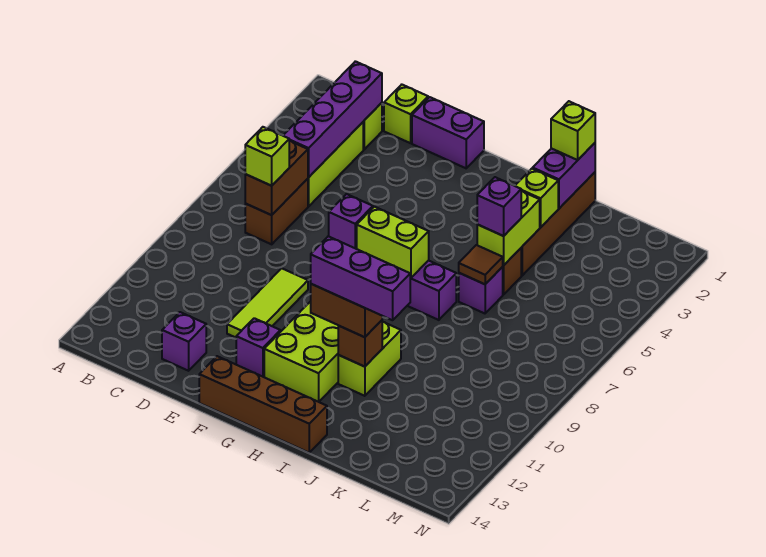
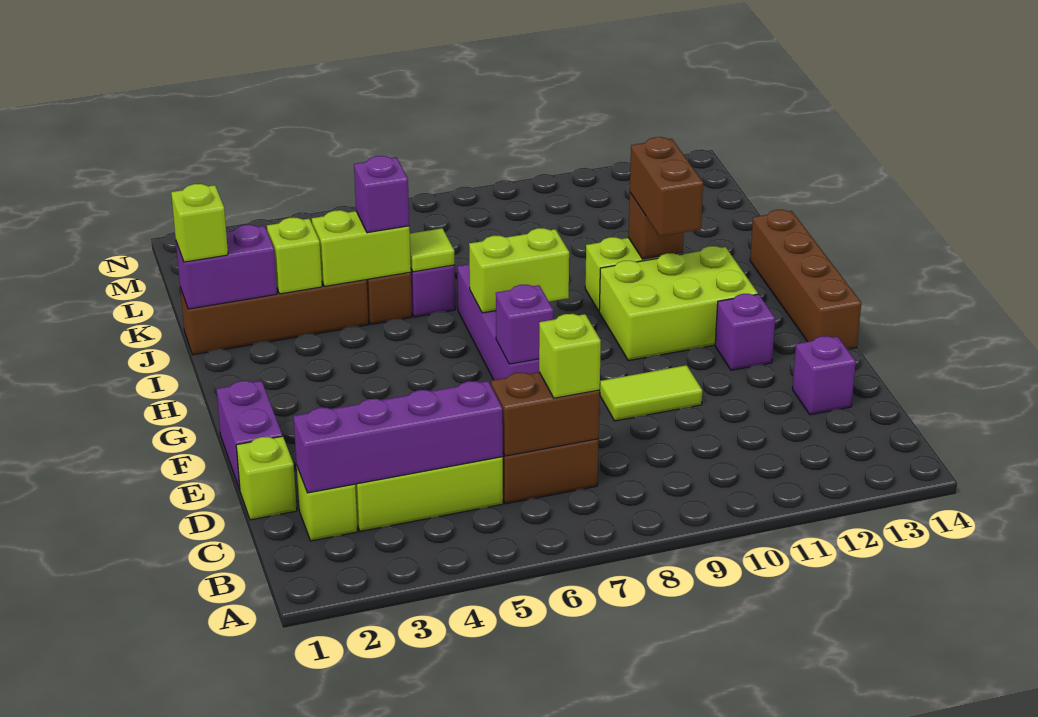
lime tile E9:E11 level 1 -> lime tile E9:E10 level 1
lime brick G7:H7 level 2 -> lime brick H7:H8 level 2
purple brick H11:J11 level 4 -> none
brown tile J6 level 2 -> lime tile J6 level 2

